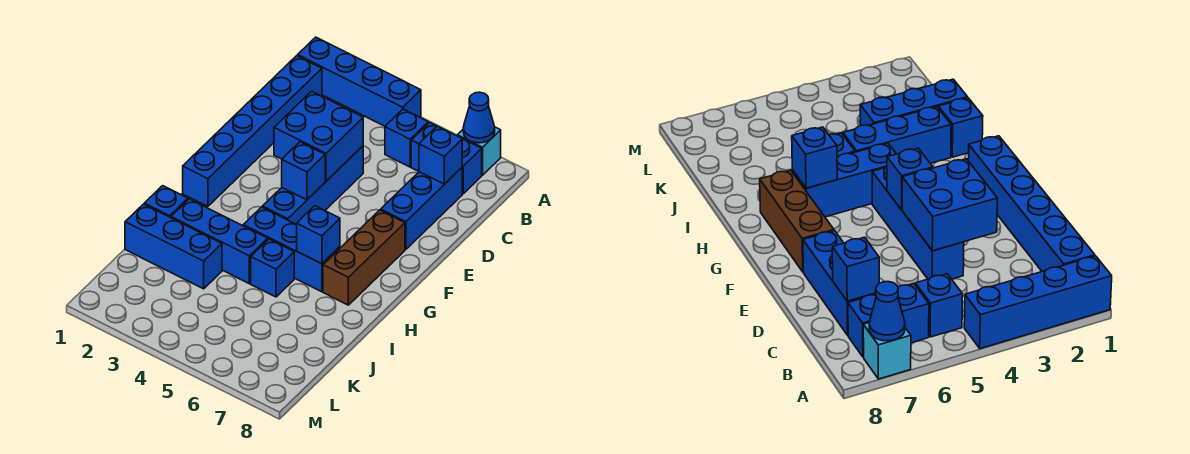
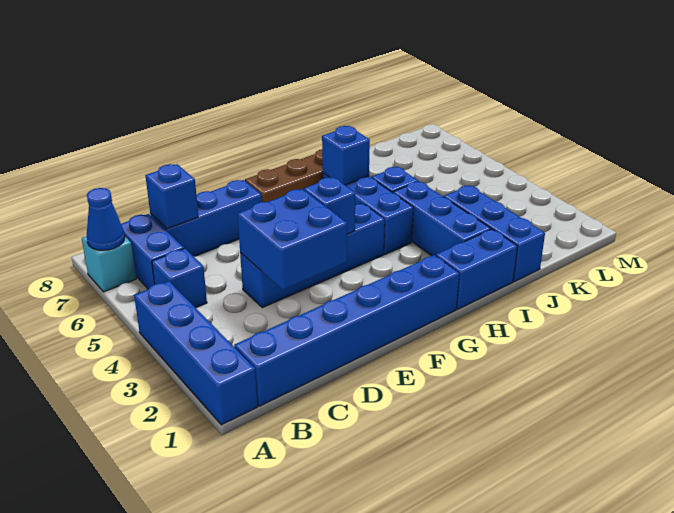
blue brick I1 level 1 -> blue brick H1:I1 level 1

